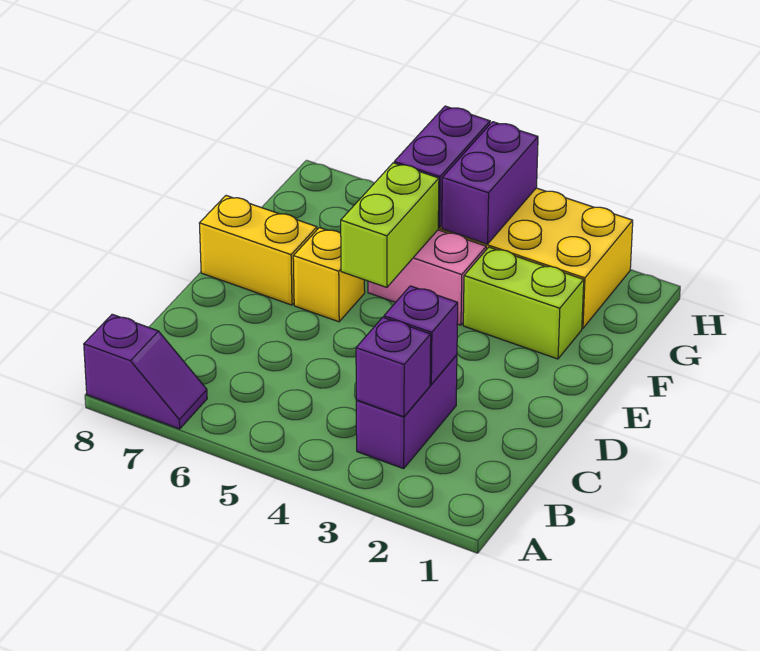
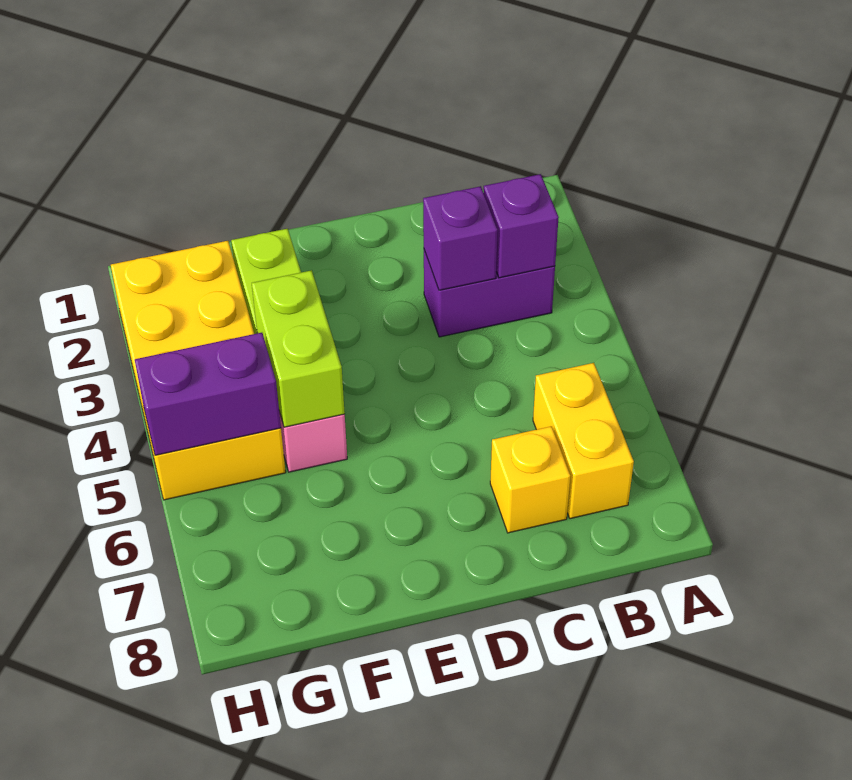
purple slope A7:A8 level 1 top 8 -> none
lime brick E5:F5 level 2 -> lime brick F4:F5 level 2
yellow brick E6 level 1 -> yellow brick C7 level 1
yellow brick E7:E8 level 1 -> yellow brick B6:B7 level 1
purple brick G4:H4 level 2 -> none

